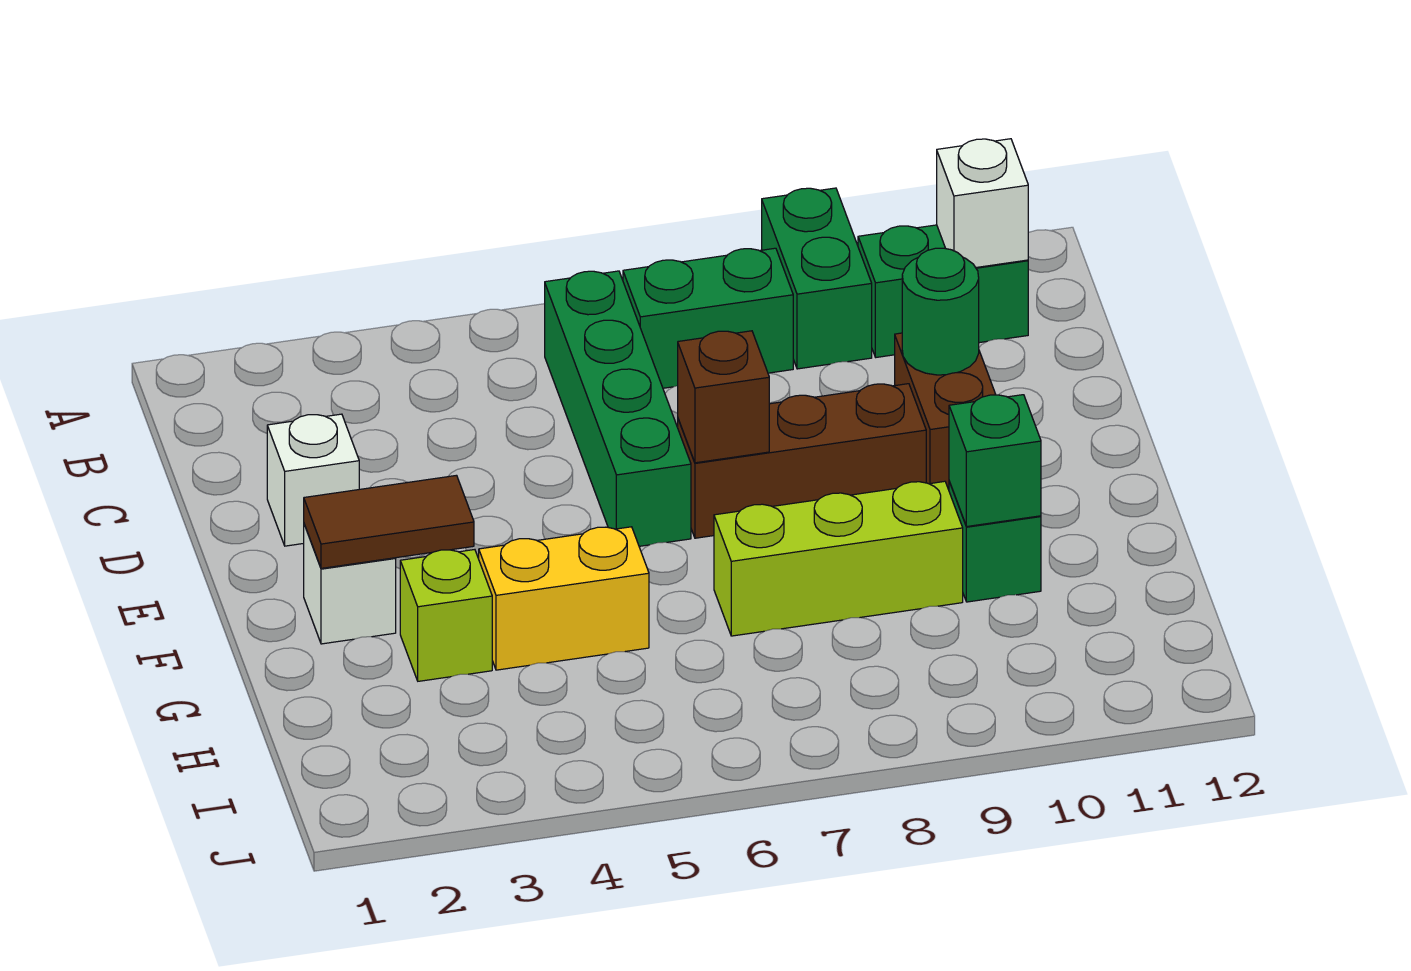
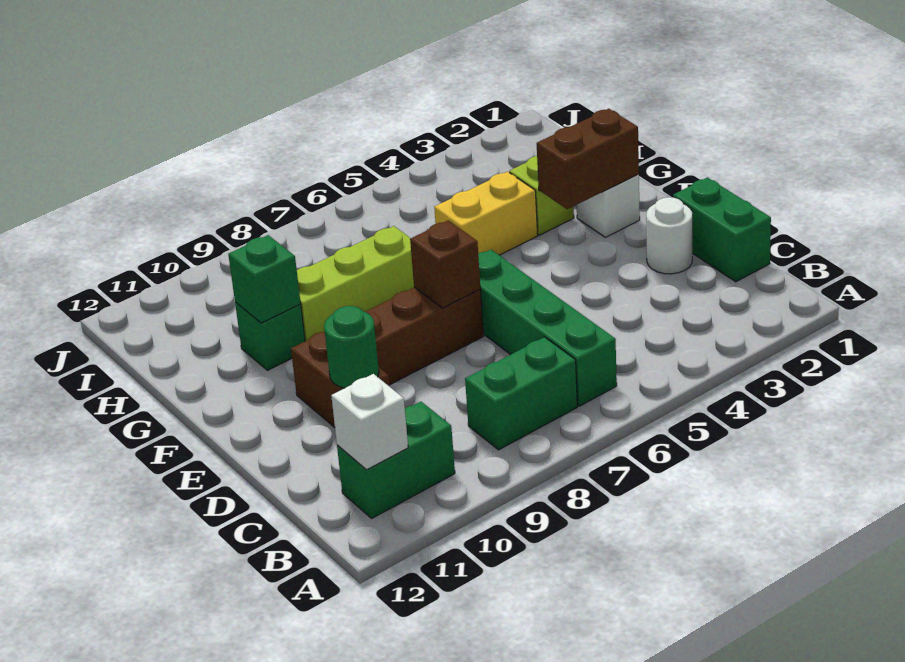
green brick A9:B9 level 1 -> green brick C1:D1 level 1
white brick D2 level 1 -> white round brick D2 level 1
brown tile F2:F3 level 2 -> brown brick F2:F3 level 2

